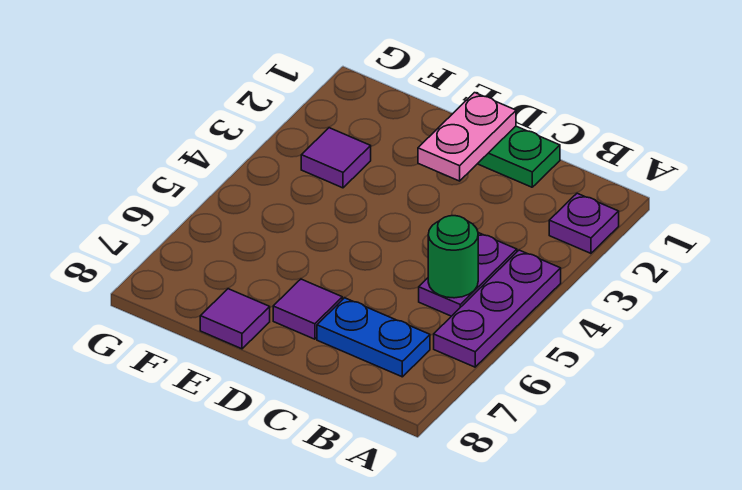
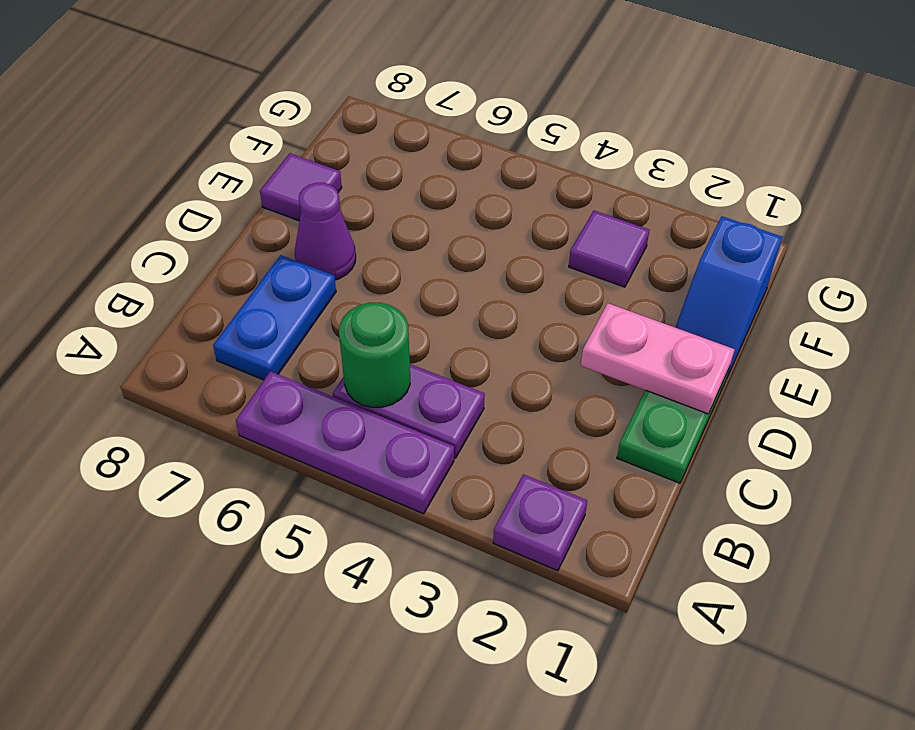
purple tile D7 level 1 -> purple cone D7 level 1
none -> blue slope E1:F1 level 1 top F

